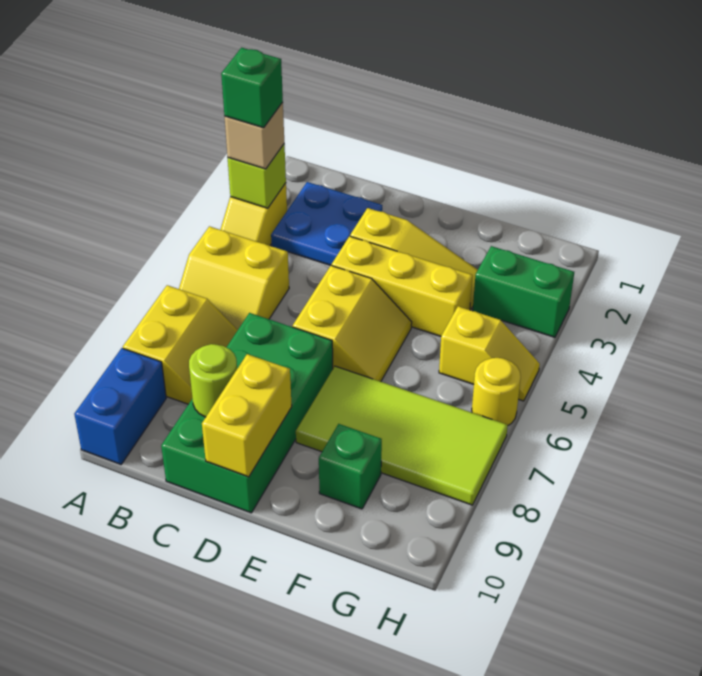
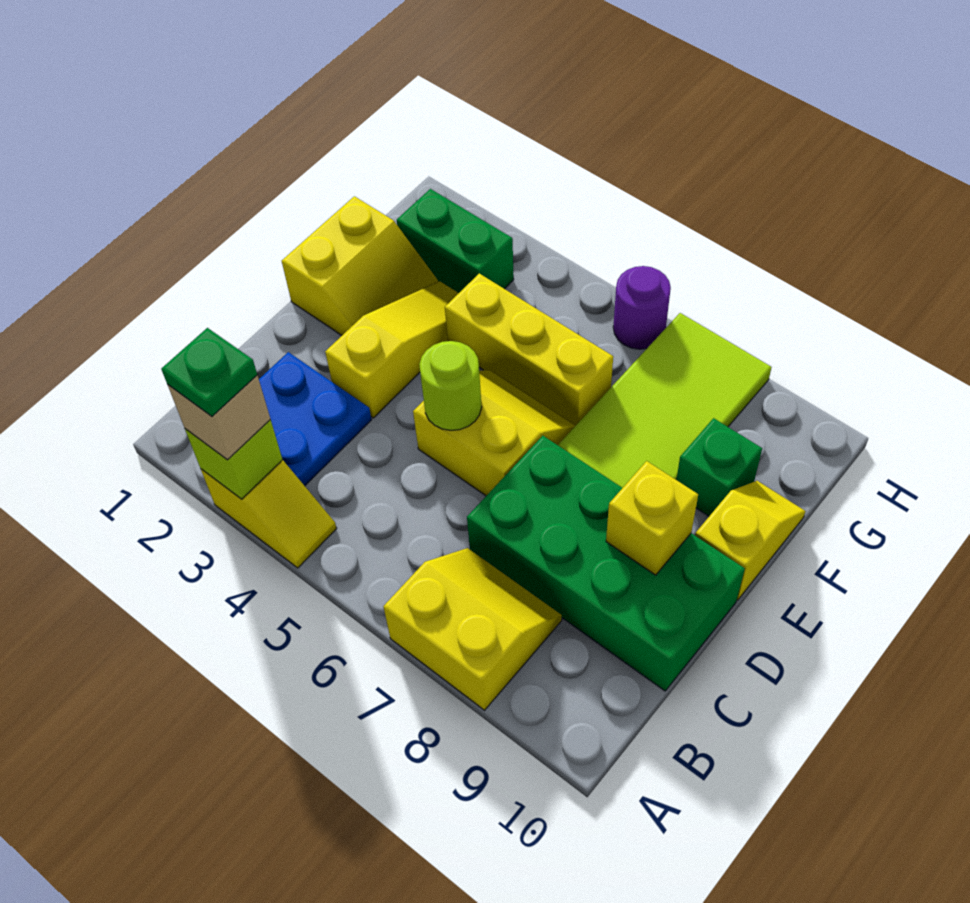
green brick A3 level 4 -> green plate A3 level 4
yellow slope A5:B6 level 1 top 5 -> yellow slope E1:F2 level 1 top 1
blue brick A9:A10 level 1 -> none
lime round brick C9 level 2 -> lime round brick D5 level 2
yellow brick D4:F4 level 1 -> yellow brick F4:F6 level 1
yellow brick D9:D10 level 2 -> yellow brick D9 level 2
green brick G3:H3 level 1 -> green brick G2:G3 level 1
yellow slope G5:H5 level 1 top G -> yellow slope E10:F10 level 1 top E
yellow round brick H6 level 1 -> purple round brick H6 level 1

